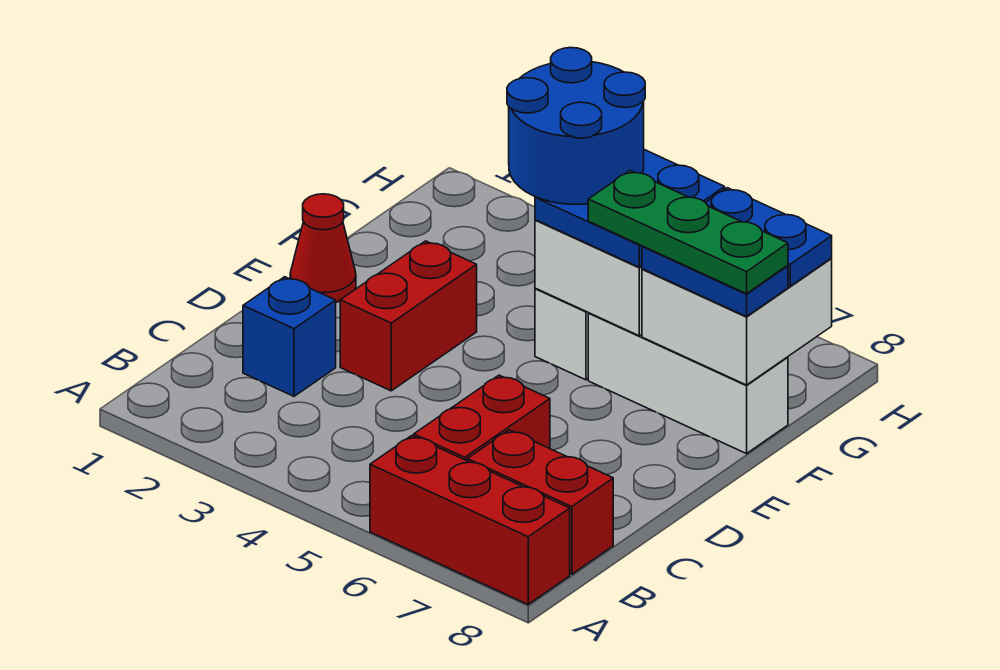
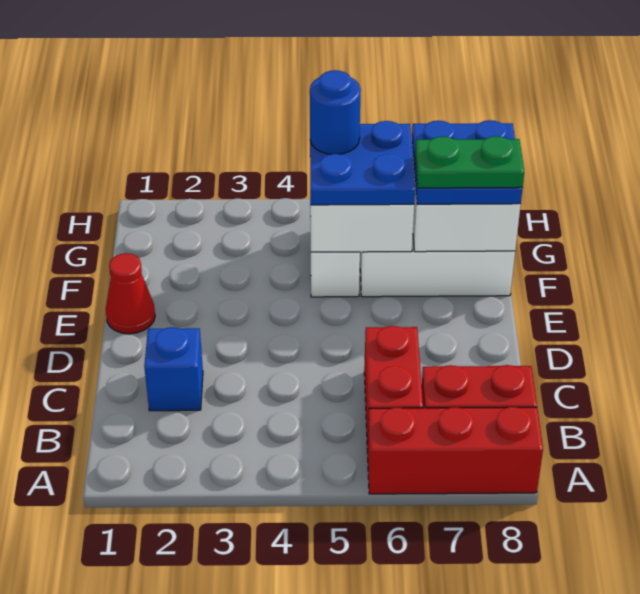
red brick D3:E3 level 1 -> none
blue round brick F4:G5 level 4 -> blue round brick G5 level 4
green plate F6:F8 level 4 -> green plate F7:F8 level 4

